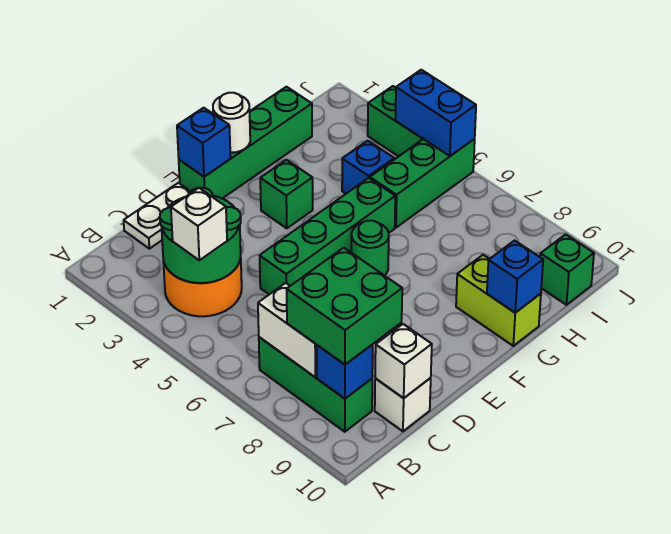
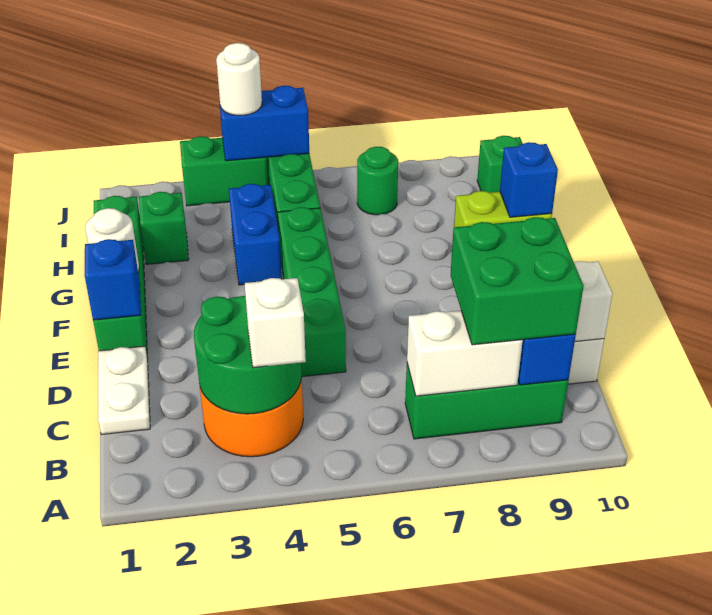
green brick F3 level 1 -> green brick H2 level 1
green round brick F6 level 1 -> green round brick I7 level 1
blue brick H4 level 1 -> blue brick G4:H4 level 1
none -> white round brick J4 level 3

